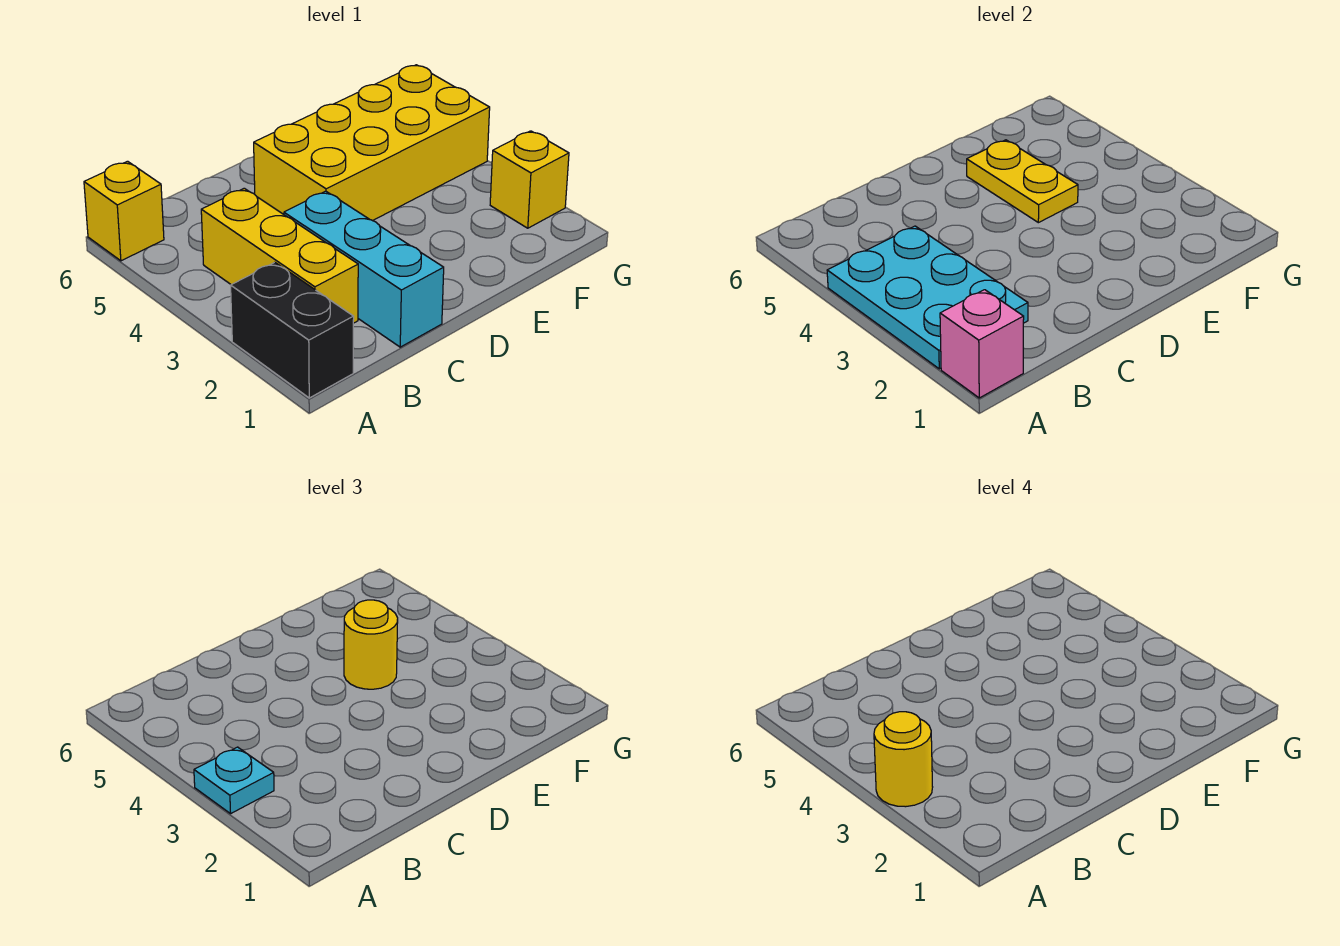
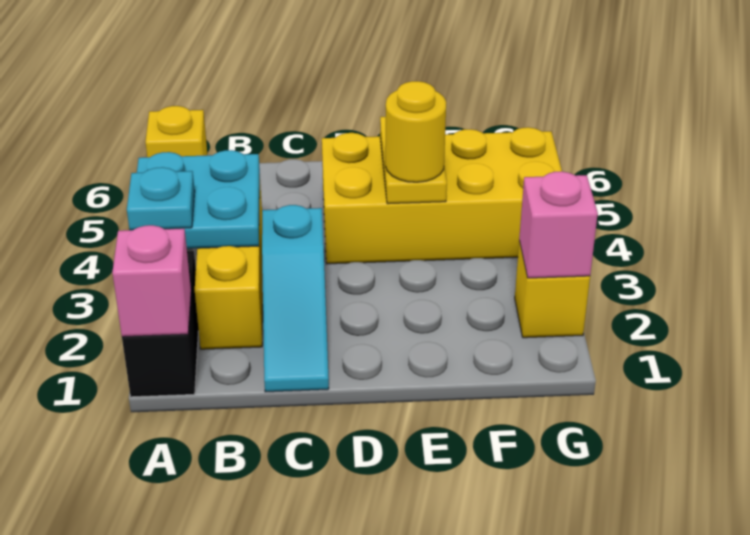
cyan plate A2:B4 level 2 -> cyan plate A3:B4 level 2
yellow round brick A3 level 4 -> none
cyan brick C1:C3 level 1 -> cyan slope C1:C3 level 1 top 3
none -> pink brick G2 level 2

